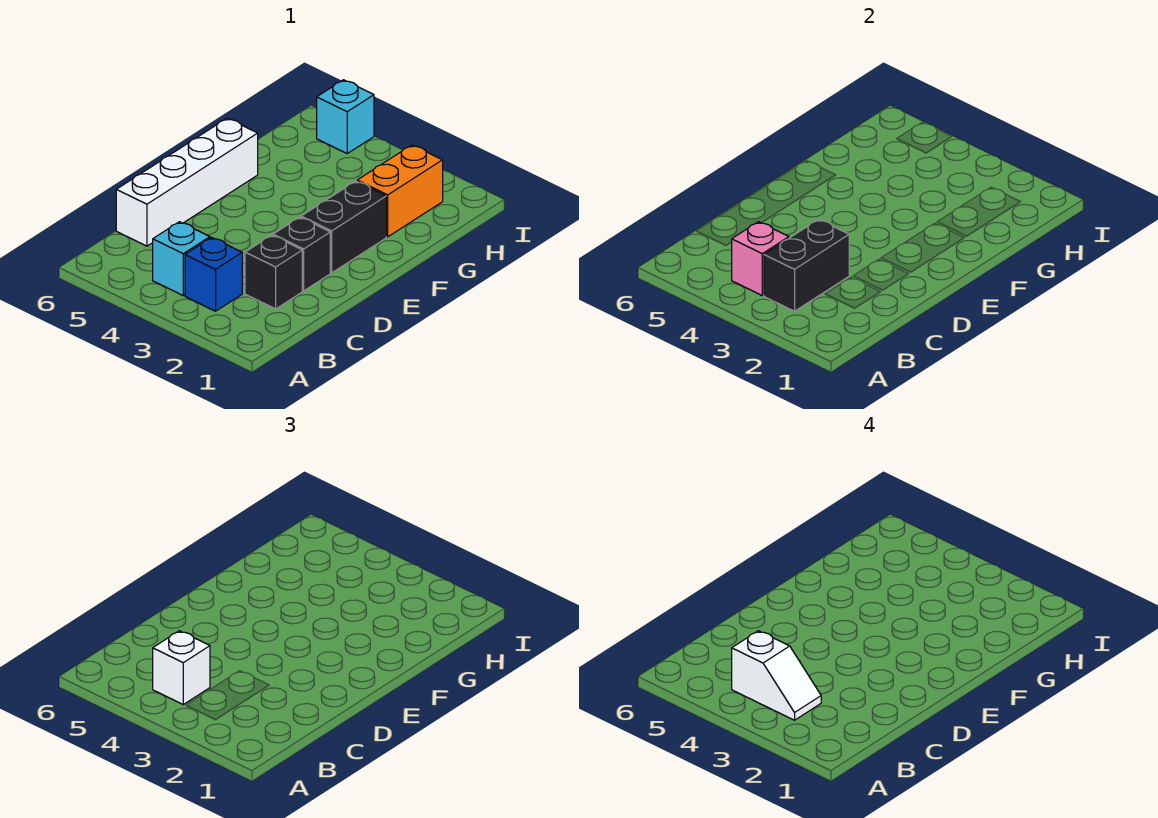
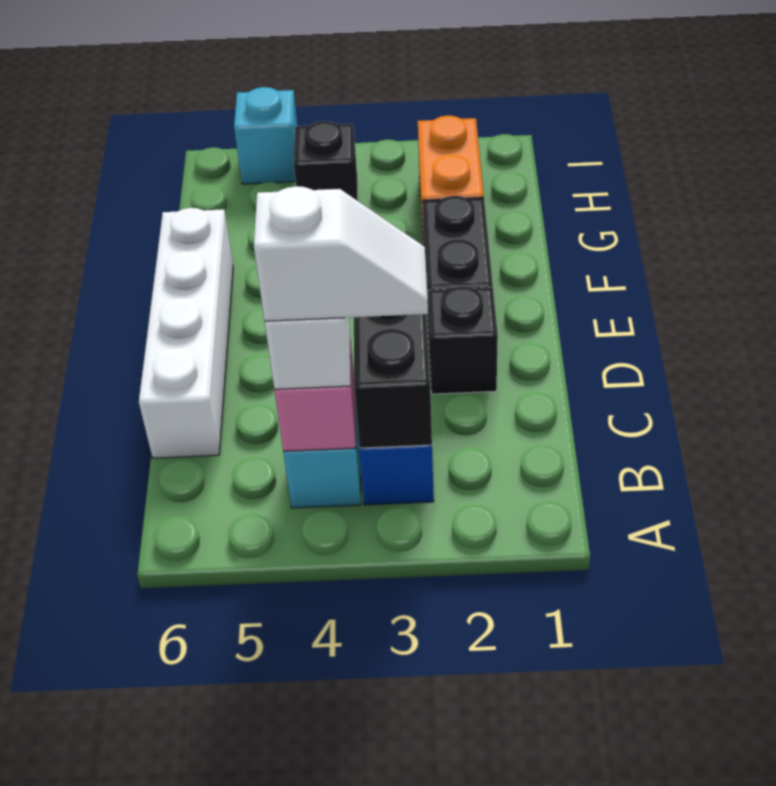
black brick C2 level 1 -> black brick H4 level 1

